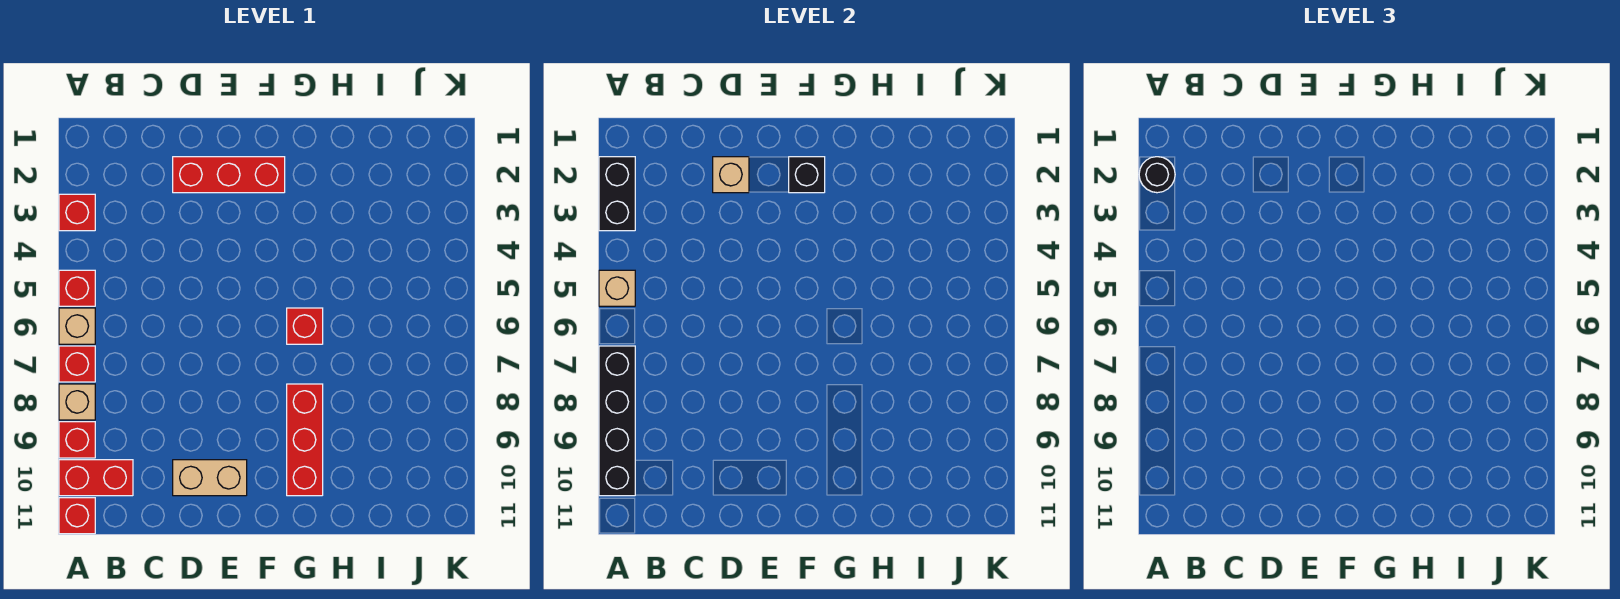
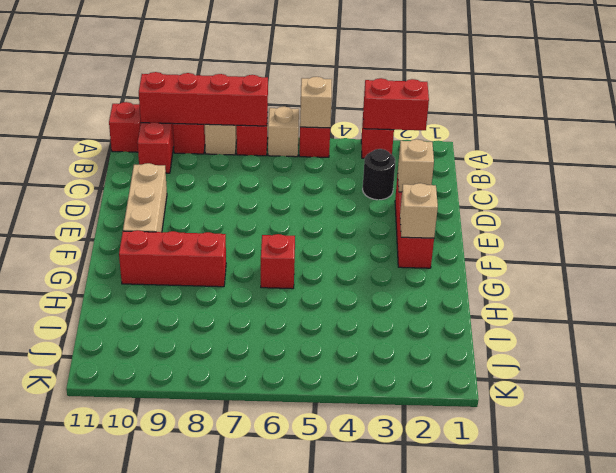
black brick A2:A3 level 2 -> red brick A2:A3 level 2
black round brick A2 level 3 -> black round brick C3 level 1
black brick A7:A10 level 2 -> red brick A7:A10 level 2
tan brick D10:E10 level 1 -> tan brick D10:F10 level 1
black brick F2 level 2 -> tan brick F2 level 2

